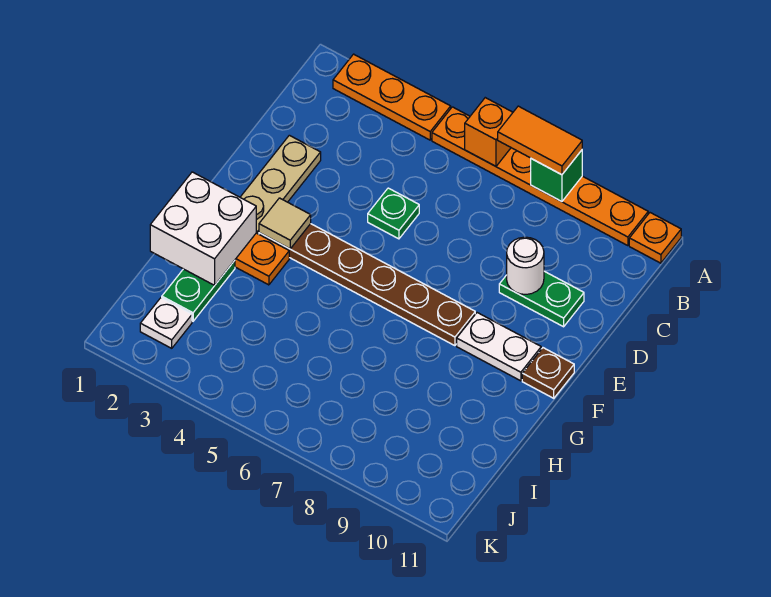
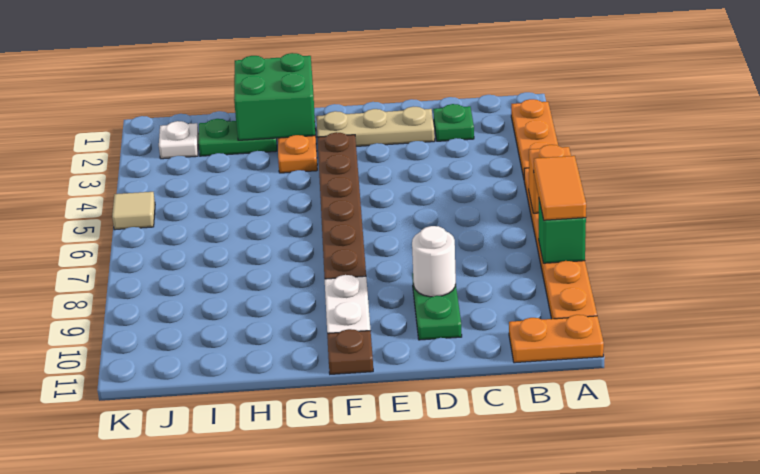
orange plate A11 level 1 -> orange plate A11:B11 level 1
green plate D5 level 1 -> green plate C2 level 1
tan tile F3 level 2 -> tan tile K5 level 1
white brick G1:H2 level 2 -> green brick G1:H2 level 2

